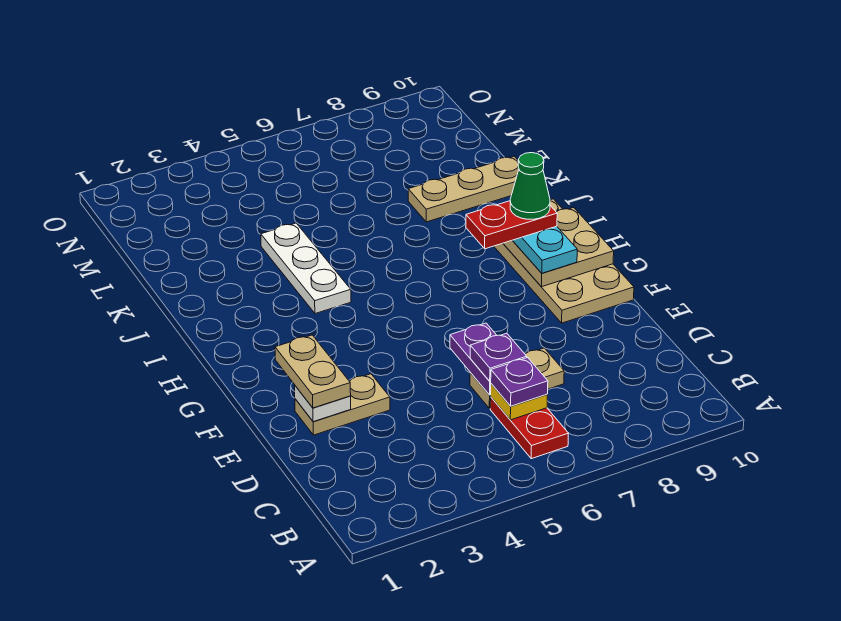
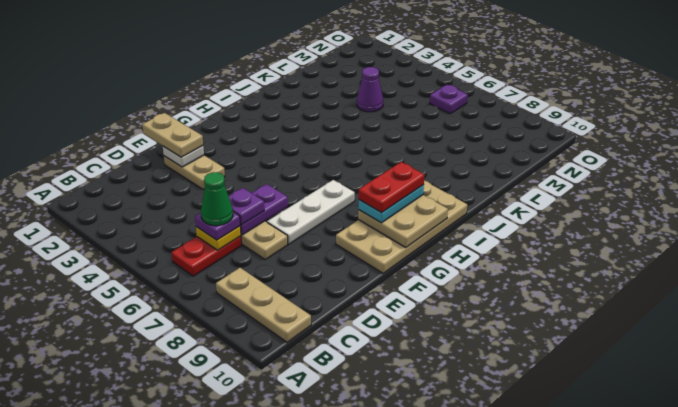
tan plate E2:F2 level 3 -> tan plate E1:E2 level 3
red plate H8:H9 level 4 -> red plate G9:H9 level 4
green cone H9 level 5 -> green cone C6 level 4
white plate I4:K4 level 1 -> white plate E7:G7 level 1
tan plate K8:K10 level 1 -> tan plate B8:B10 level 1
none -> purple cone L4 level 1
none -> purple plate N6 level 1

